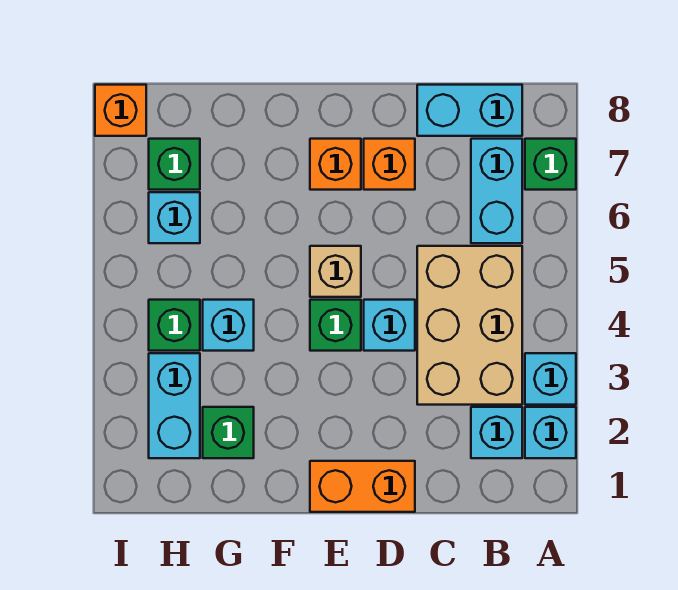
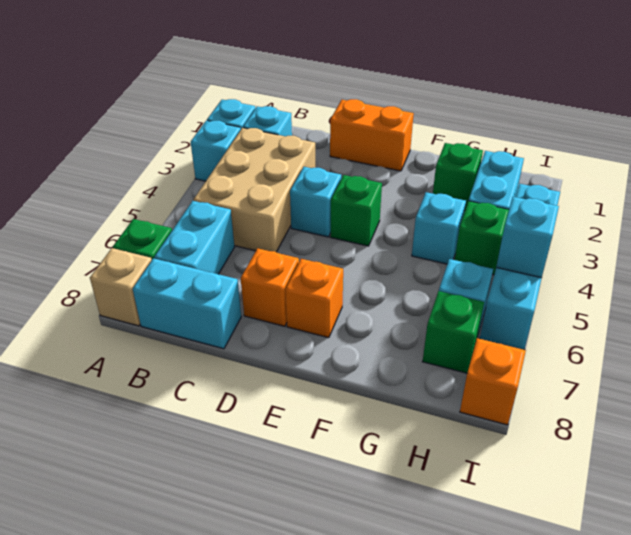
tan brick E5 level 1 -> tan brick A8 level 1
none -> cyan brick I3:I6 level 1
none -> cyan brick I5 level 2

